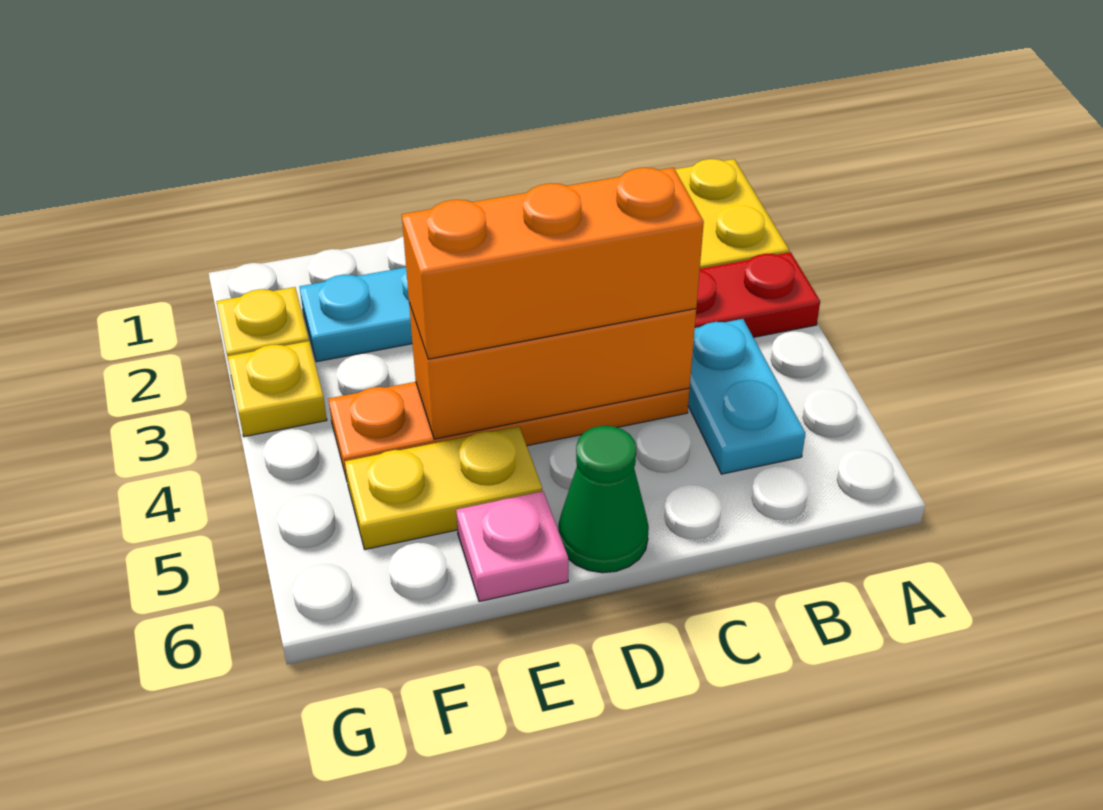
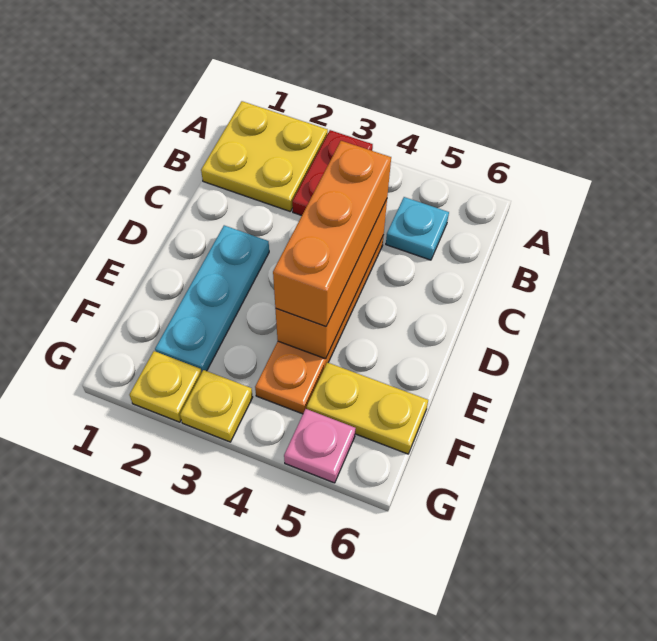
cyan plate B4:B5 level 1 -> cyan plate B5 level 1
green cone D6 level 1 -> none
yellow plate E5:F5 level 1 -> yellow plate F5:F6 level 1
pink plate E6 level 1 -> pink plate G5 level 1

